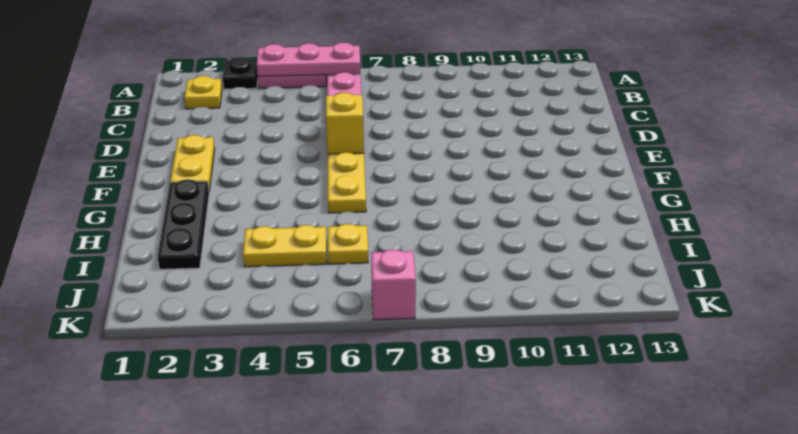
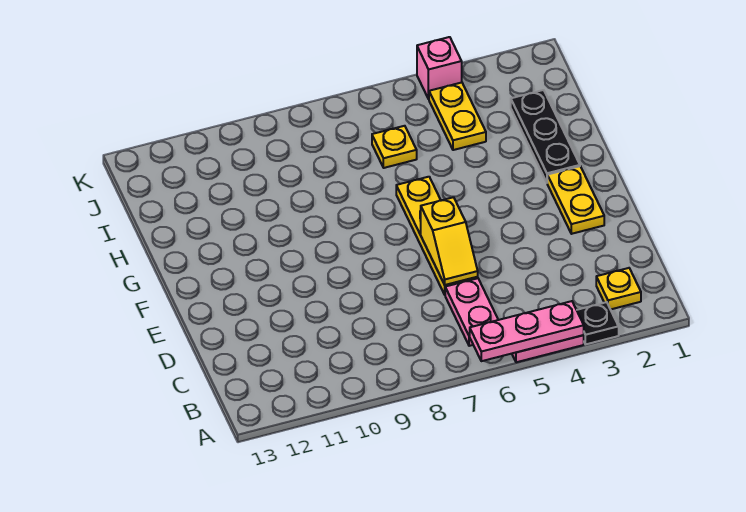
yellow plate I4:I5 level 1 -> yellow plate I4:J4 level 1
pink brick K7 level 1 -> pink brick K4 level 1

